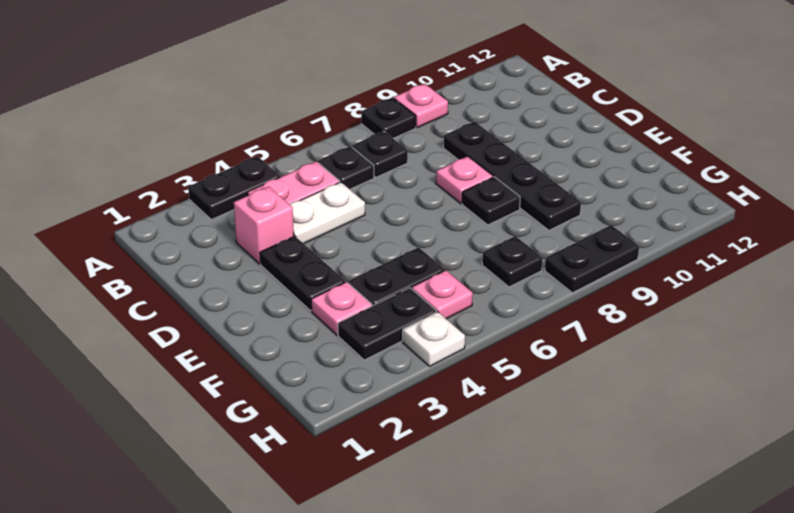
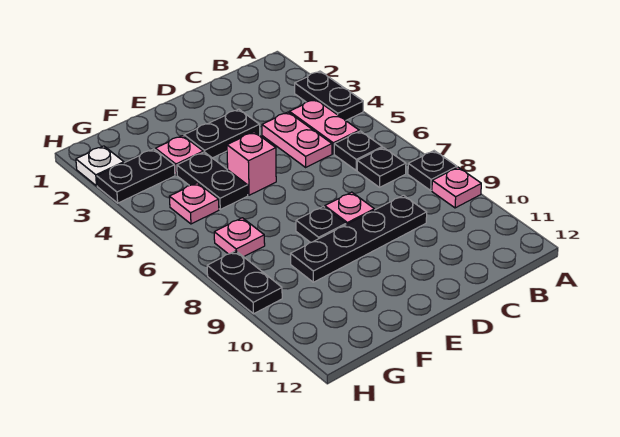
pink brick C3 level 1 -> pink brick E5 level 1
white plate C4:C5 level 1 -> pink plate C4:C5 level 1
black plate G3:G4 level 1 -> black plate G3:H3 level 1
black plate G7 level 1 -> pink plate G7 level 1
white plate H4 level 1 -> white plate H2 level 1

